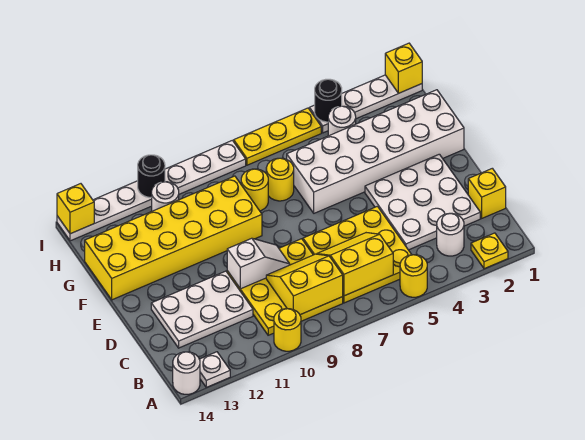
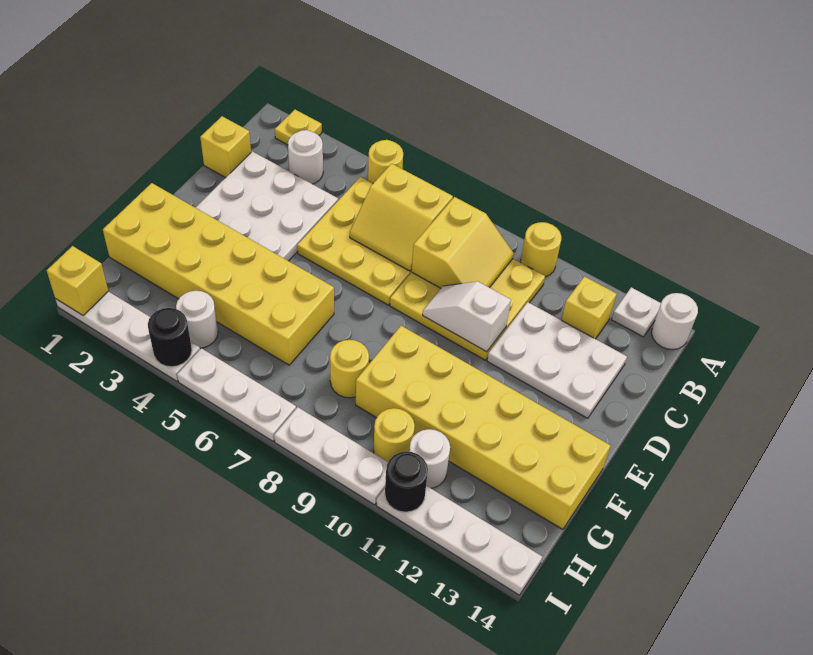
yellow slope B8:C9 level 2 top B -> yellow slope B8:C9 level 2 top 8
white brick F1:G6 level 1 -> yellow brick F1:G6 level 1
yellow round brick G7 level 1 -> yellow round brick H10 level 1
yellow plate I5:I7 level 1 -> white plate I5:I7 level 1
yellow brick I14 level 2 -> yellow brick B12 level 1

